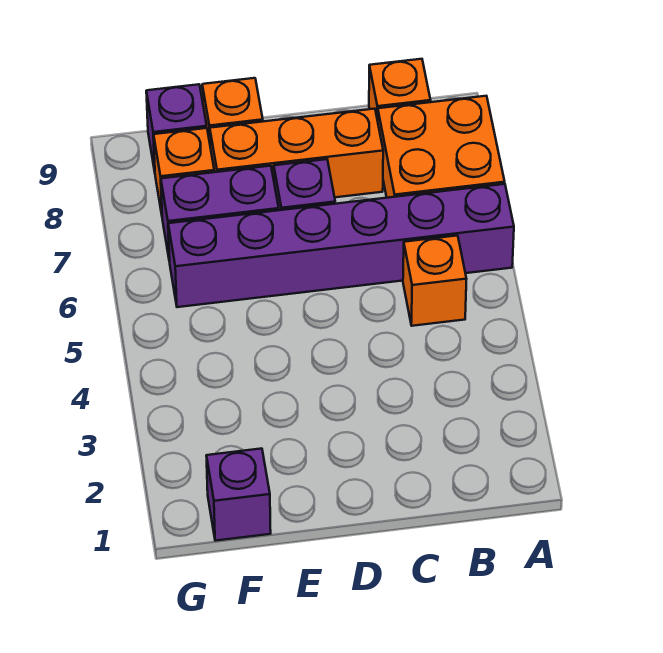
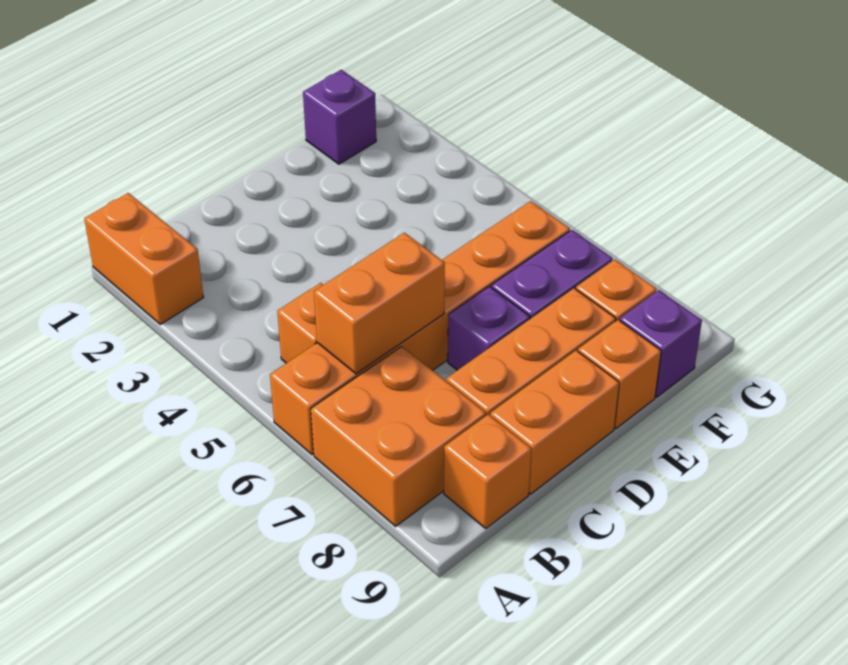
none -> orange brick A1:A2 level 1
purple brick A6:F6 level 1 -> orange brick A6:F6 level 1
none -> orange brick B6:C6 level 2
none -> orange brick C9:D9 level 1

